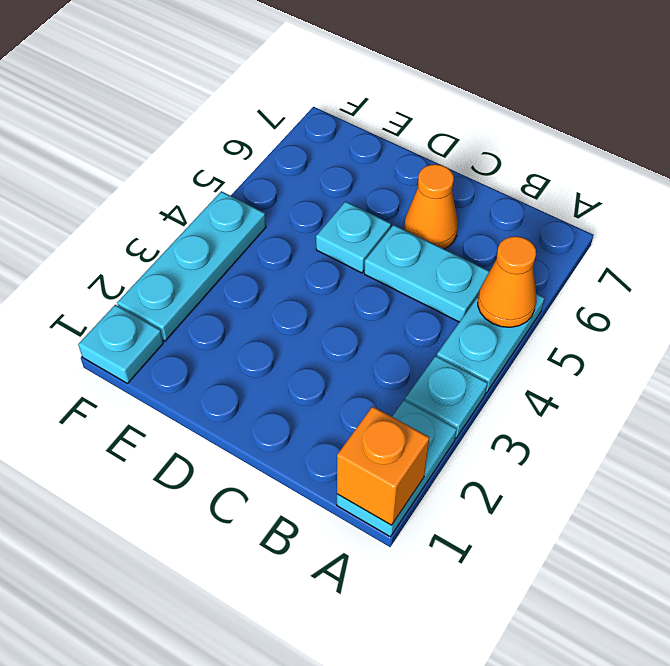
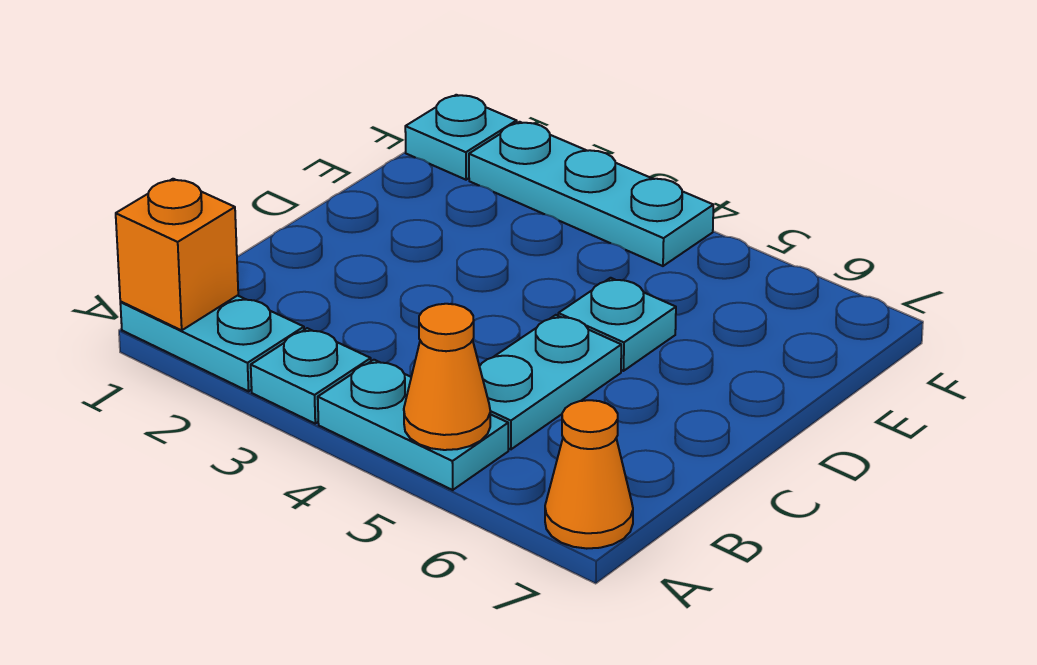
orange cone C6 level 1 -> orange cone A7 level 1

